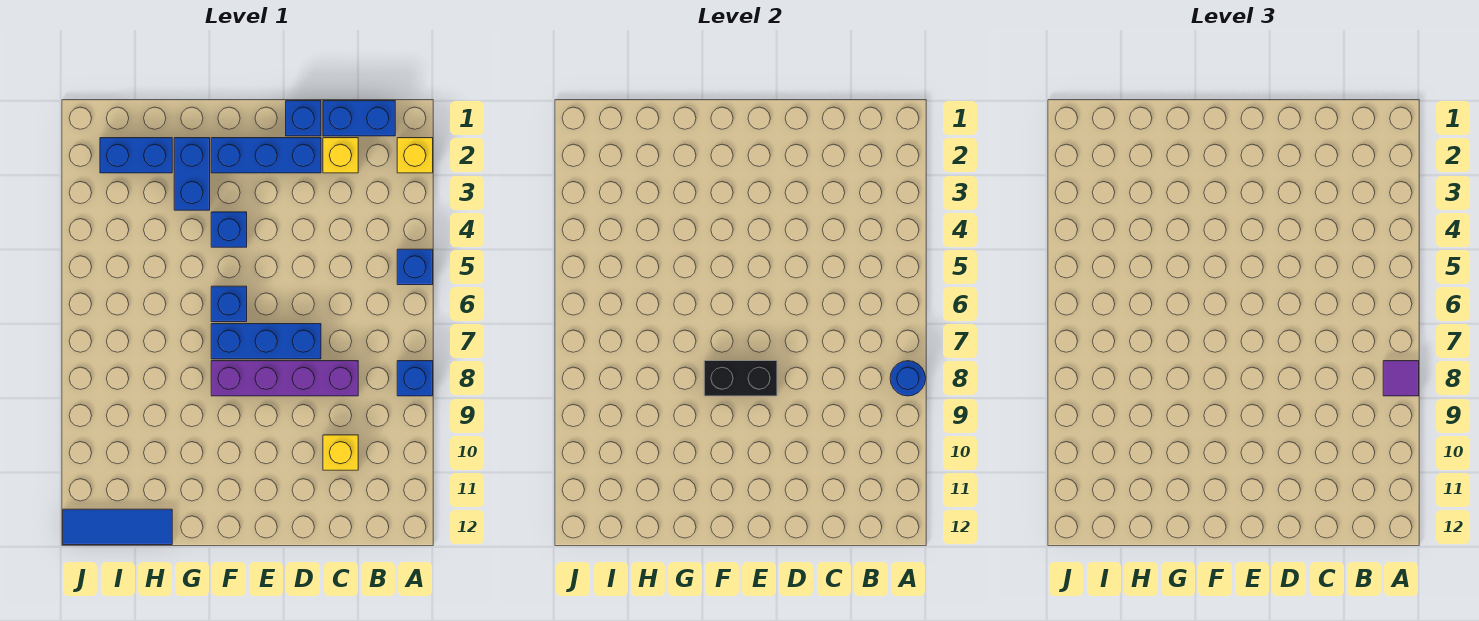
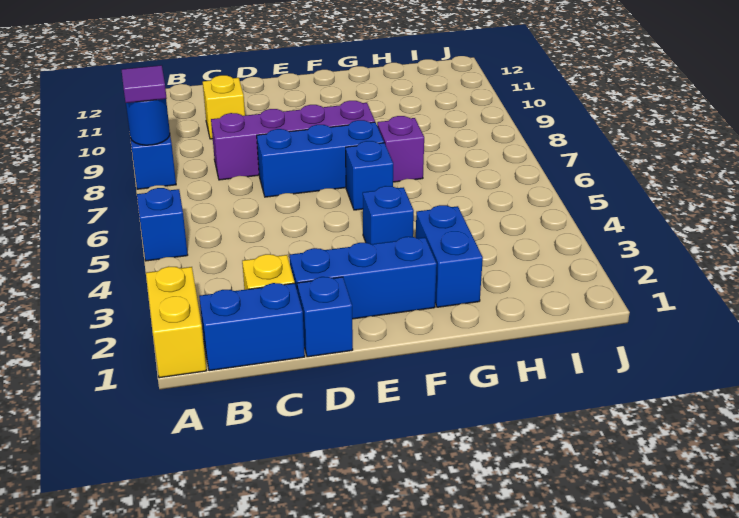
yellow brick A2 level 1 -> yellow brick A1:A2 level 1
black brick E8:F8 level 2 -> none
none -> purple brick G7 level 1
blue brick H2:I2 level 1 -> none
blue tile H12:J12 level 1 -> none

